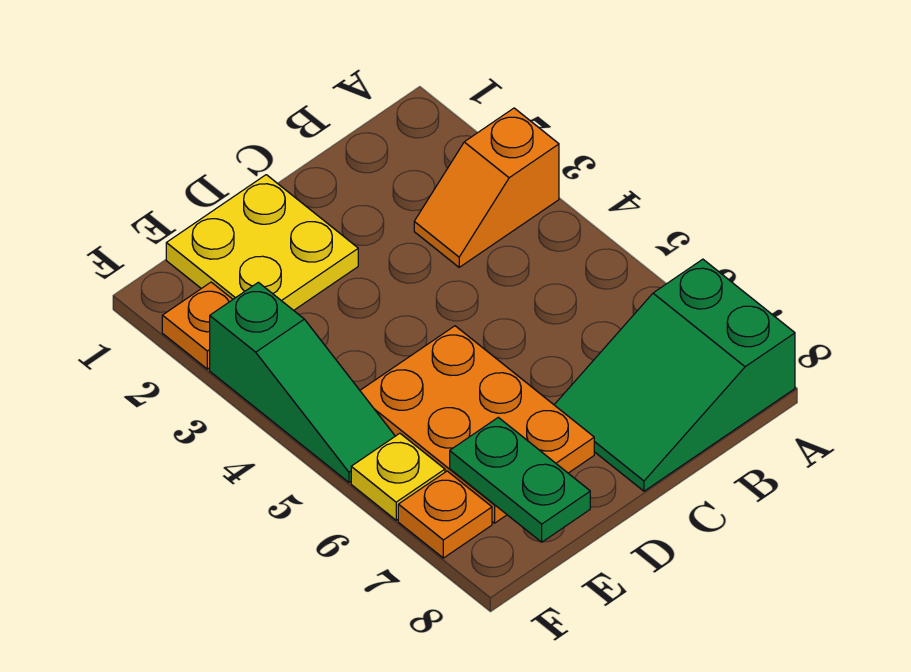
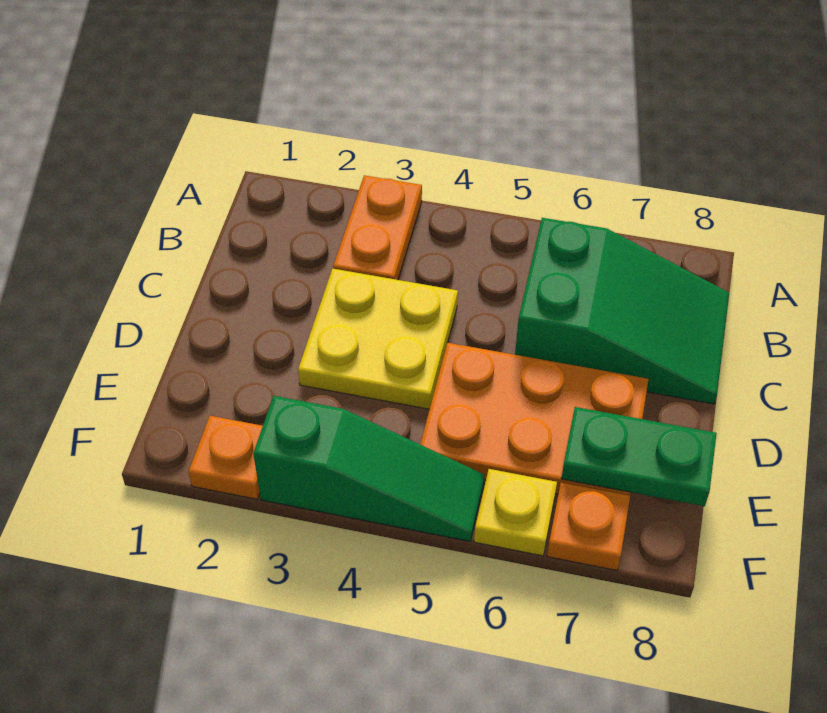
orange slope A3:B3 level 1 top A -> orange plate A3:B3 level 1
green slope A7:C8 level 1 top A -> green slope B6:C8 level 1 top 6
yellow plate D1:E2 level 1 -> yellow plate C3:D4 level 1

